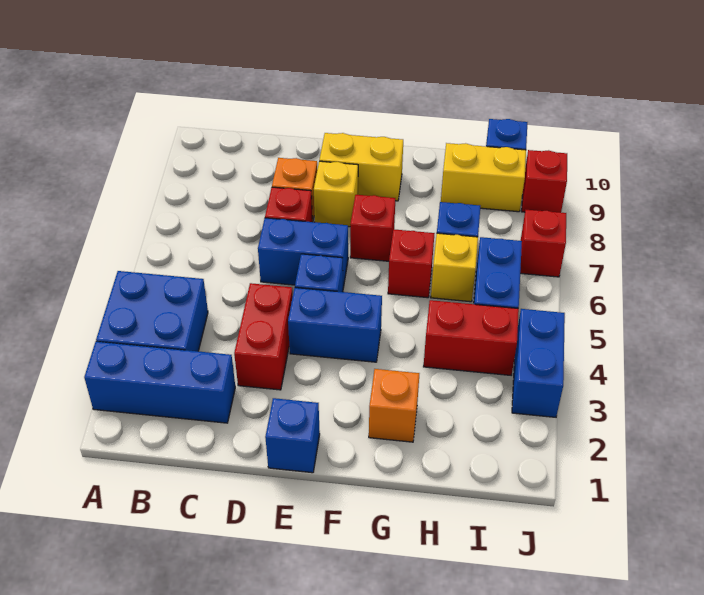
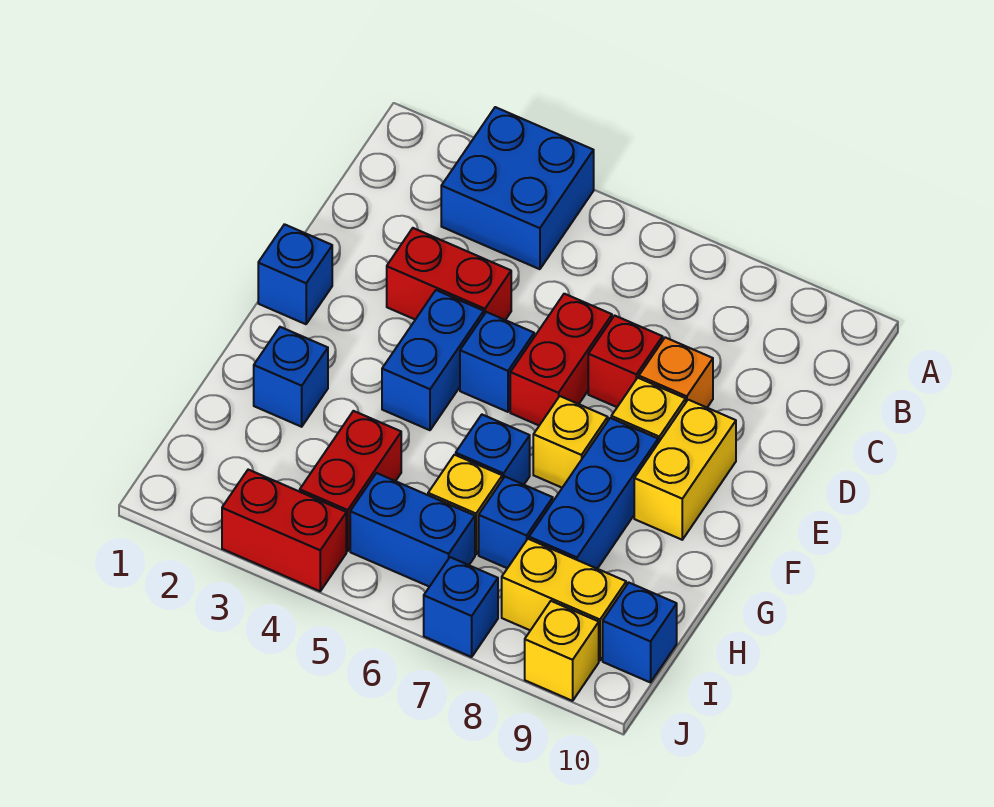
blue brick A2:C2 level 1 -> blue brick F8:H8 level 1
blue brick D6:E6 level 1 -> red brick D6:E6 level 1
red brick F7 level 1 -> yellow brick F7 level 1
orange brick G2 level 1 -> blue brick G2 level 1
red brick G6 level 1 -> blue brick G6 level 1
yellow brick H9:I9 level 1 -> yellow brick I8:I9 level 1
blue brick J3:J4 level 1 -> red brick J3:J4 level 1
red brick J7 level 1 -> blue brick J7 level 1
red brick J9 level 1 -> yellow brick J9 level 1

